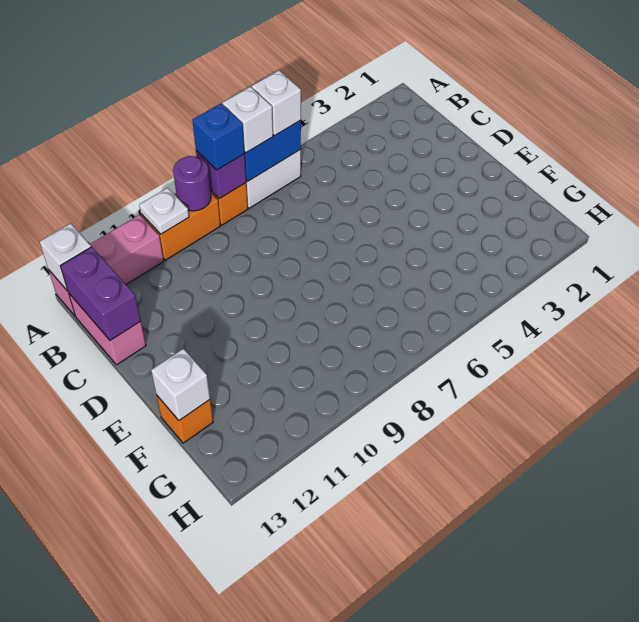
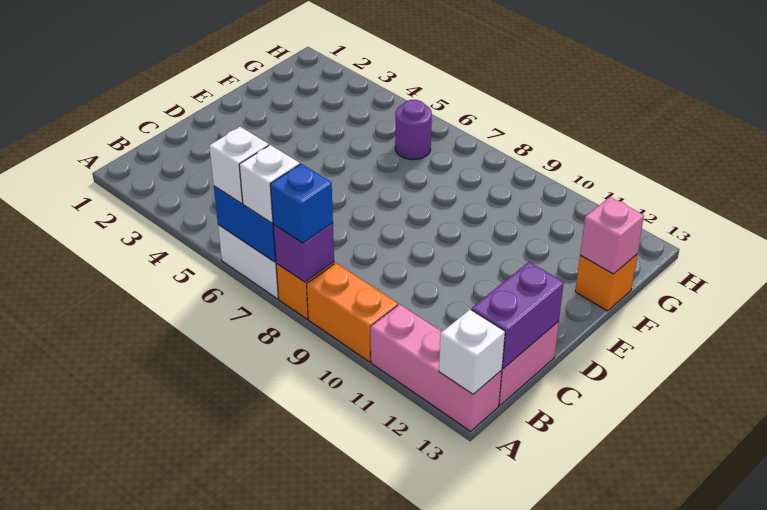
purple round brick A9 level 2 -> purple round brick G6 level 1
white plate A10 level 2 -> none
white brick F13 level 2 -> pink brick F13 level 2

